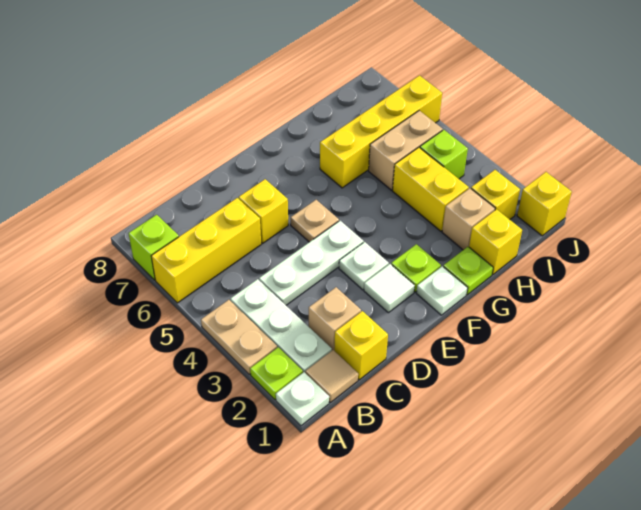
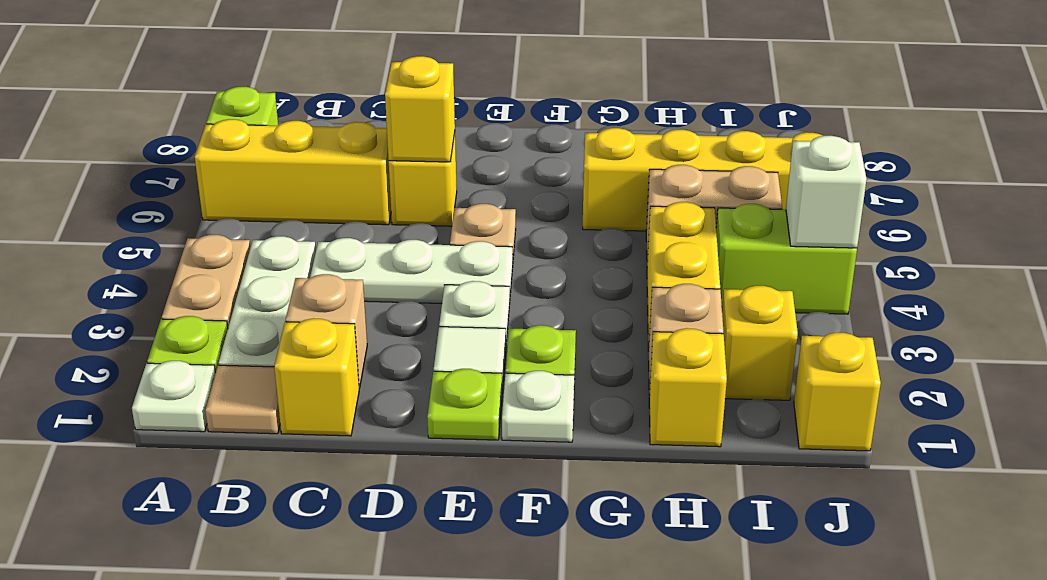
none -> yellow brick D6 level 2
lime plate G1 level 1 -> lime plate E1 level 1
lime brick I4 level 1 -> lime brick I4:J4 level 1
none -> white brick J4 level 2

